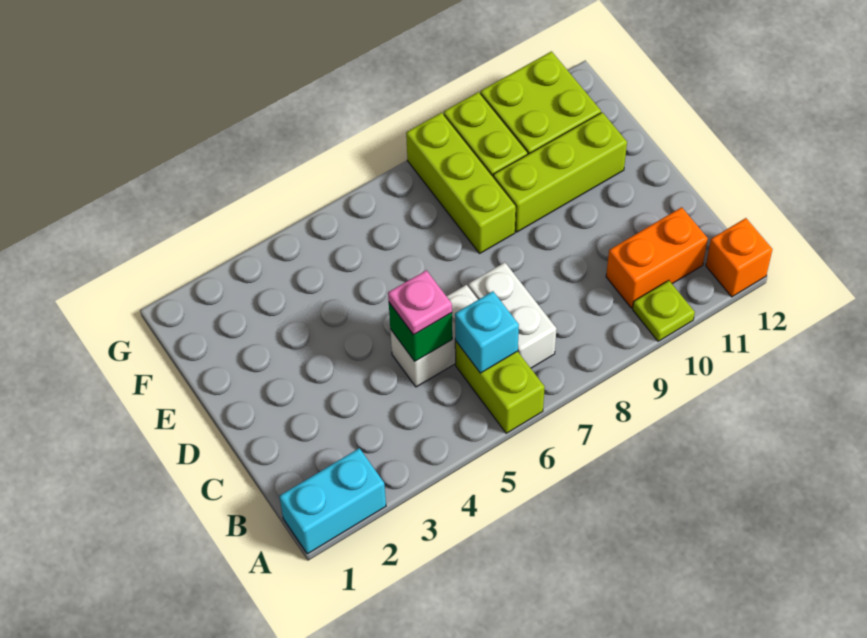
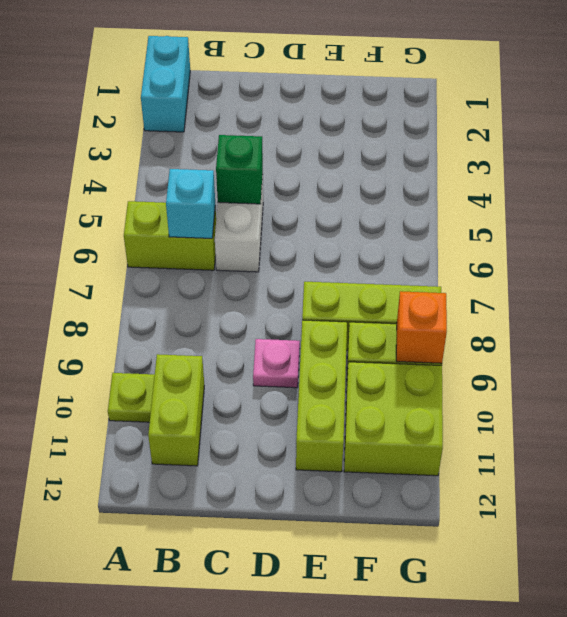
orange brick A12 level 1 -> orange brick G9 level 2
white brick B7:C7 level 1 -> none
orange brick B10:B11 level 1 -> lime brick B10:B11 level 1
pink plate C5 level 3 -> pink plate D9 level 1

